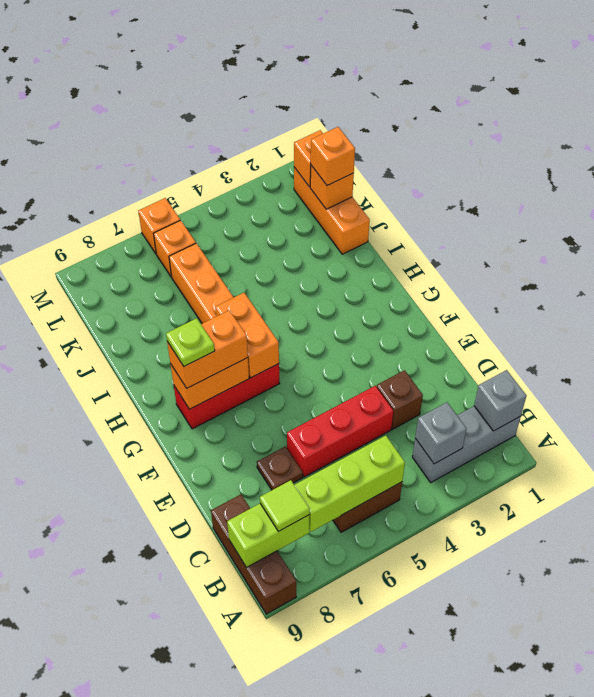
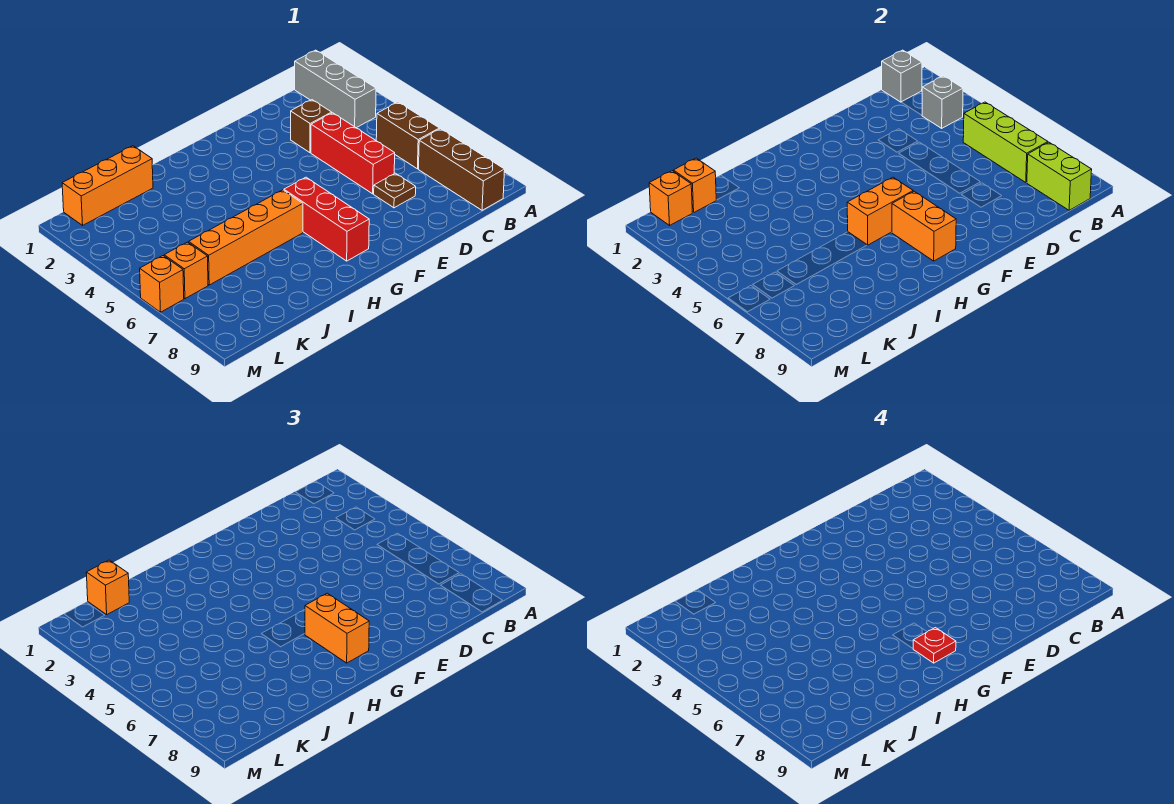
brown brick A9:C9 level 1 -> brown brick B7:B9 level 1
lime tile B8 level 3 -> none
lime plate G8 level 4 -> red plate G8 level 4

